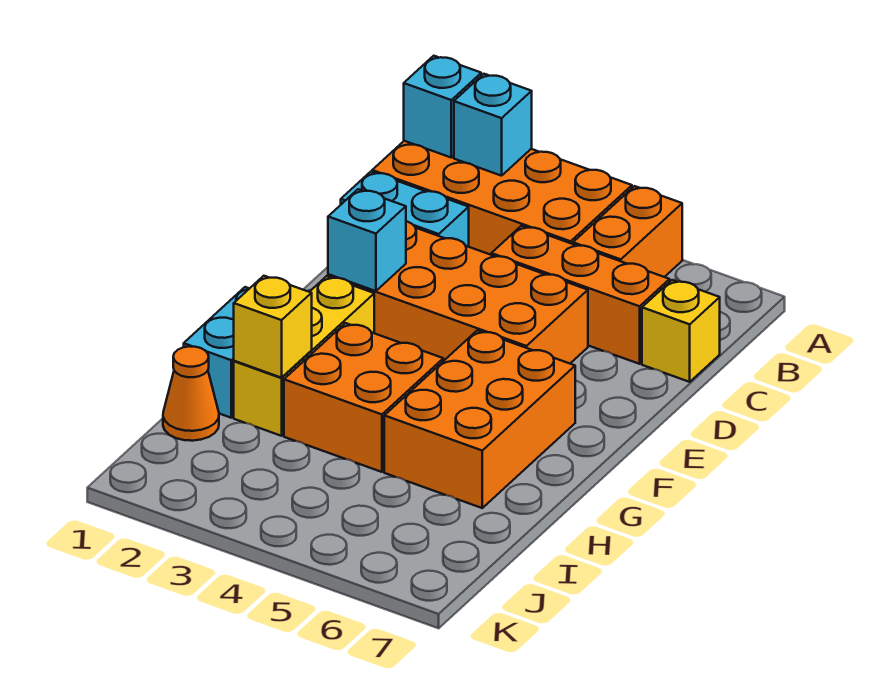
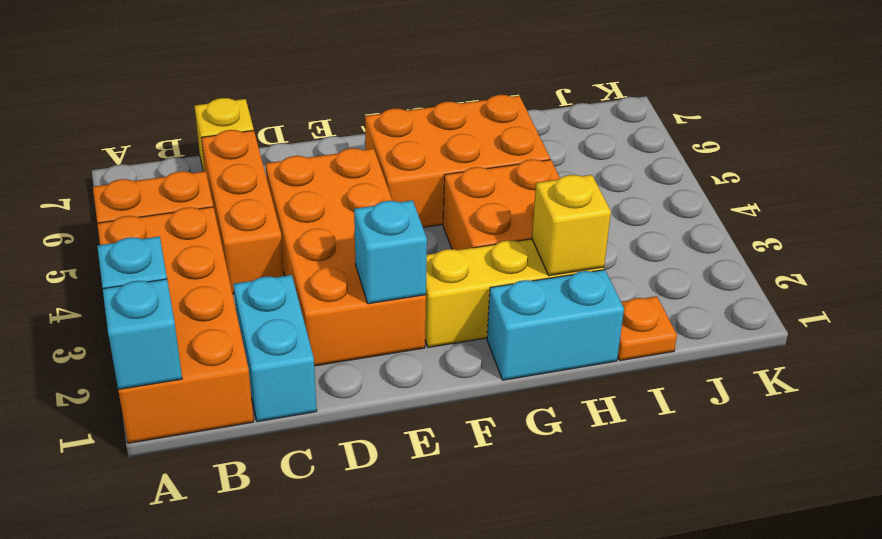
orange cone I1 level 1 -> orange plate I1 level 1

